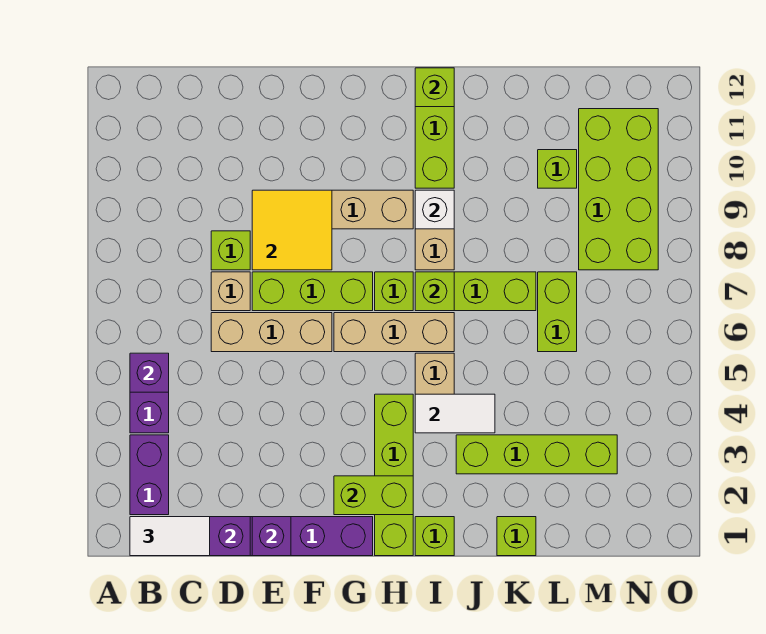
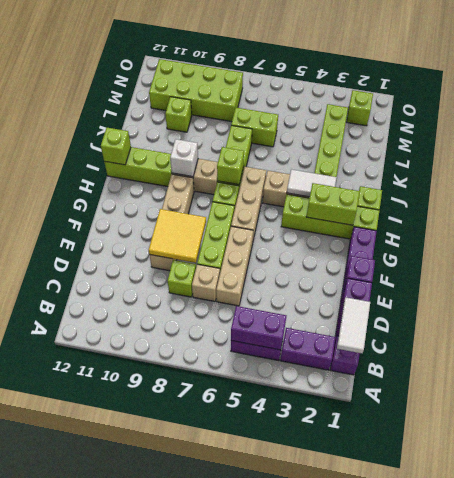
purple brick B5 level 2 -> purple brick B4:B5 level 2
lime brick G2:H2 level 2 -> lime brick H2:H3 level 2
white tile I4:J4 level 2 -> white tile I3:I4 level 2
lime brick K1 level 1 -> lime brick N2 level 1

